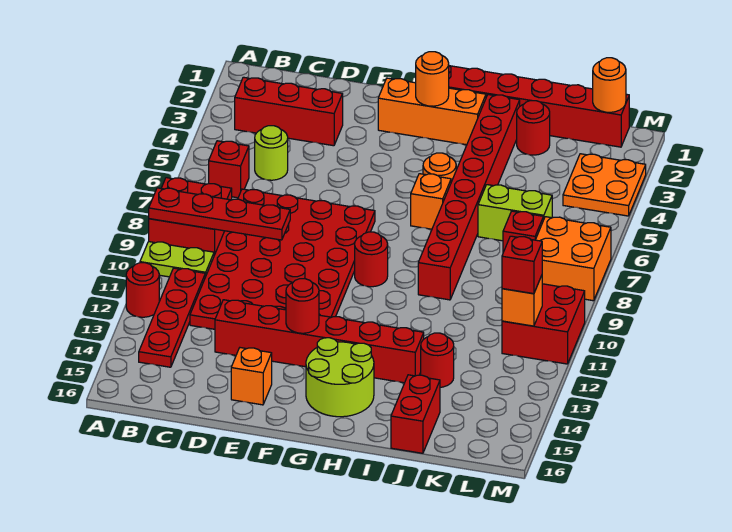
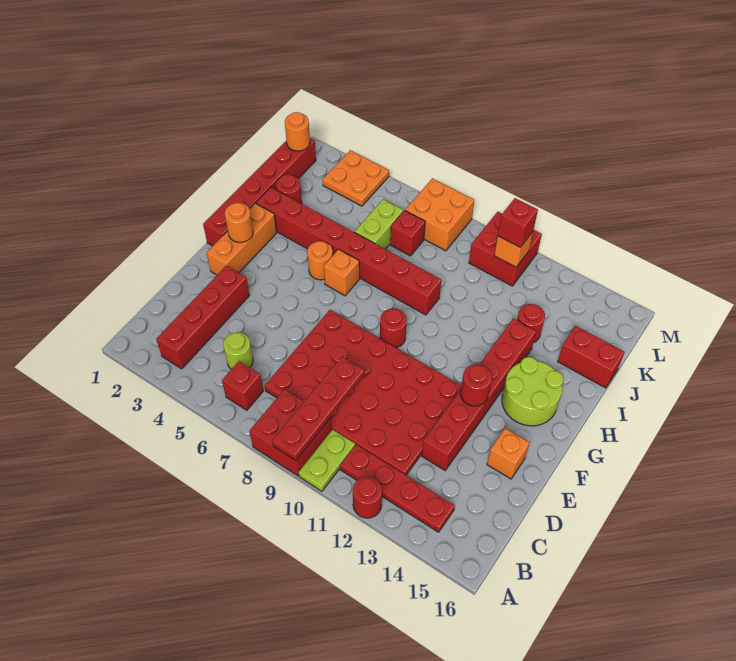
red brick B3:D3 level 1 -> red brick B3:E3 level 1

